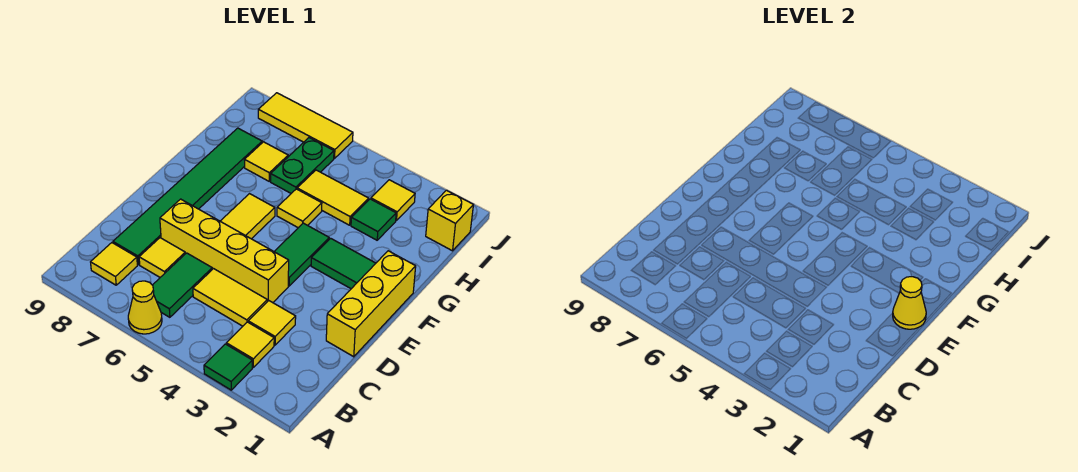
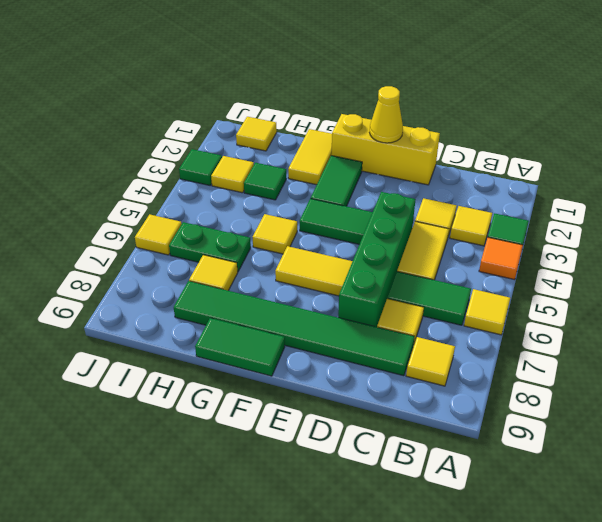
none -> orange tile A4 level 1
yellow cone A6 level 1 -> yellow tile A6 level 1
yellow brick D4:D7 level 1 -> green brick D4:D7 level 1
none -> green tile F9:G9 level 1
yellow tile H4:H5 level 1 -> yellow tile G1:G2 level 1
yellow brick I1 level 1 -> yellow tile I1 level 1
none -> green tile J3 level 1
yellow tile J6:J8 level 1 -> yellow tile J6 level 1

